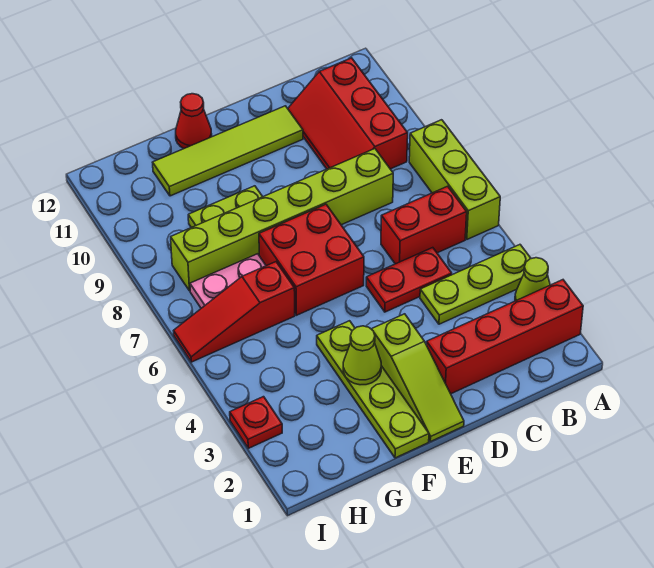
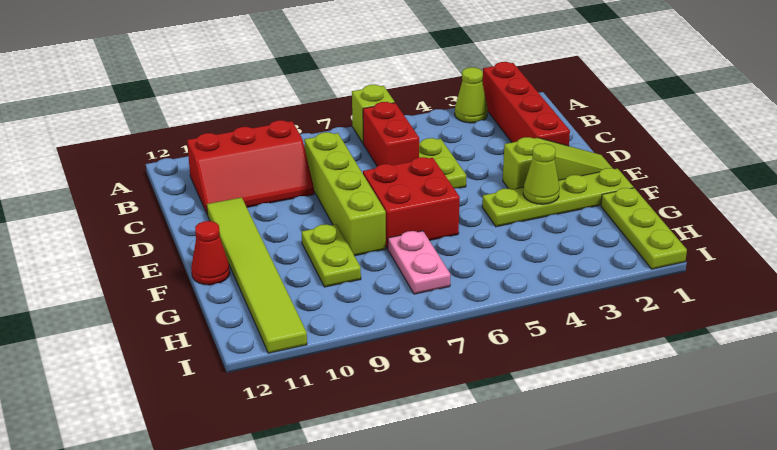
lime plate A4:C4 level 1 -> lime plate G1:I1 level 1
lime brick A6:A8 level 1 -> lime brick A6 level 1
red plate C5:D5 level 1 -> lime plate C5:D5 level 1
lime brick C8:H8 level 1 -> lime brick C8:F8 level 1
lime tile D11:G11 level 1 -> lime tile D11:I11 level 1
red slope G6:I6 level 1 top G -> none
red plate I3 level 1 -> none

